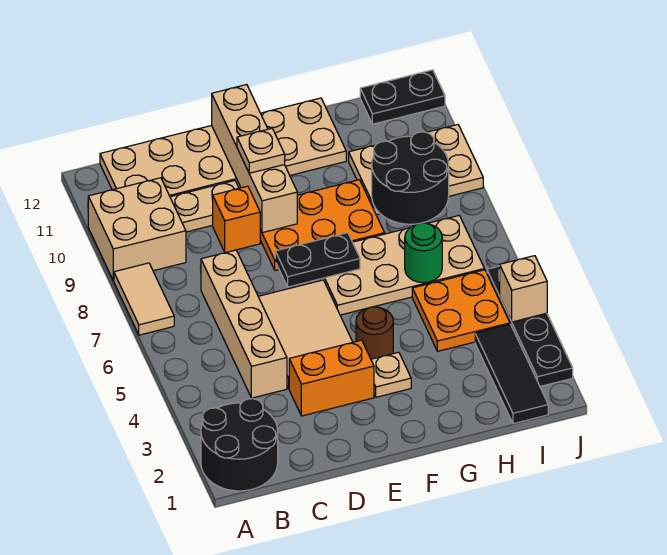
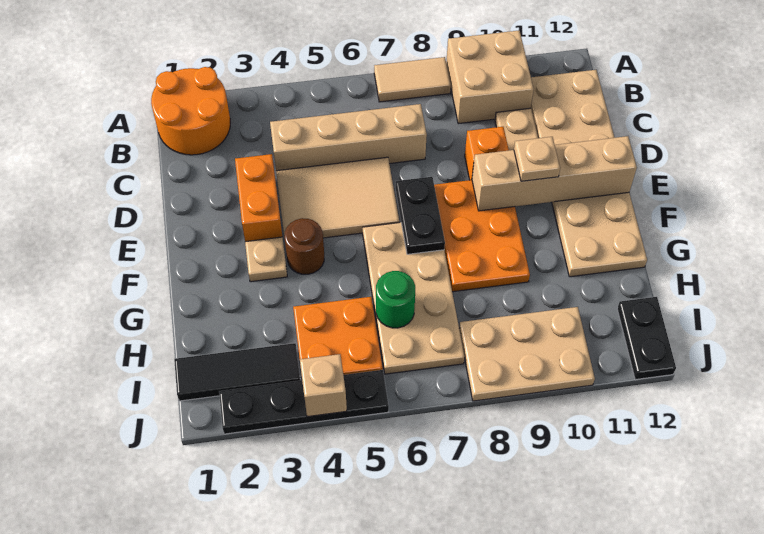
black round brick A1:B2 level 1 -> orange round brick A1:B2 level 1
black round brick H8:I9 level 2 -> none
tan plate H9:J10 level 1 -> tan plate I8:J10 level 1

